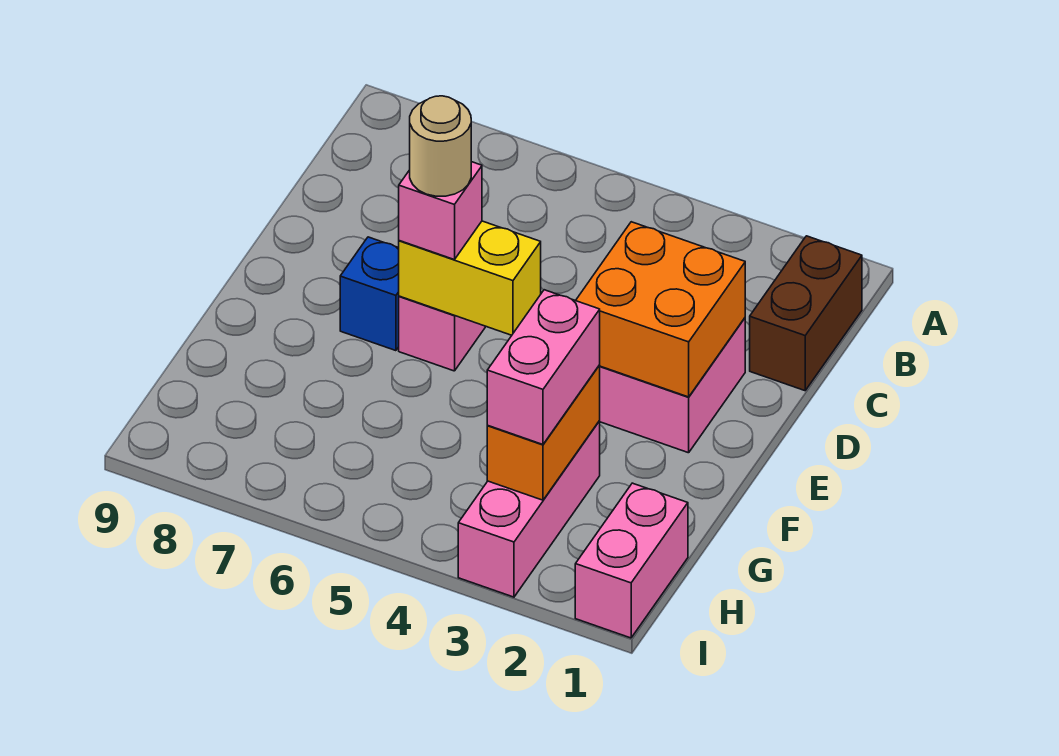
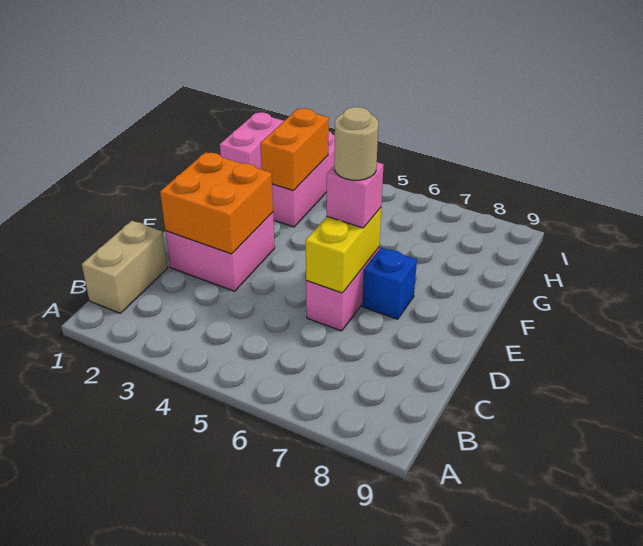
brown brick B1:C1 level 1 -> tan brick B1:C1 level 1
yellow brick E5:E6 level 2 -> yellow brick D6:E6 level 2
pink brick G3:H3 level 3 -> none

